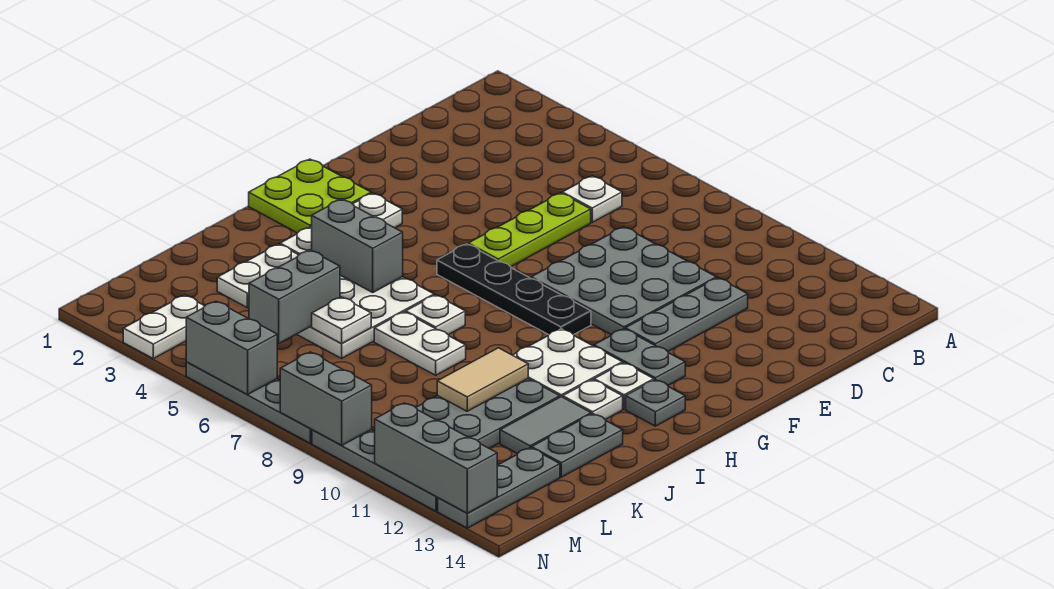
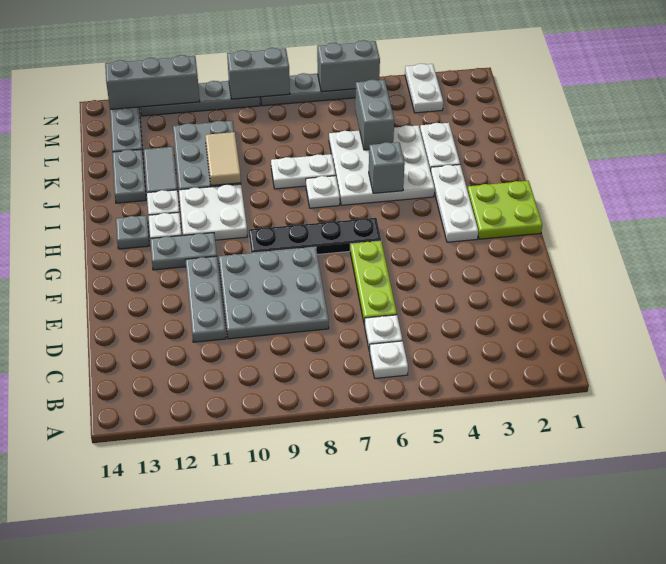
grey brick I4:I5 level 2 -> grey brick I5 level 2
white plate K6 level 2 -> white plate B6 level 1

